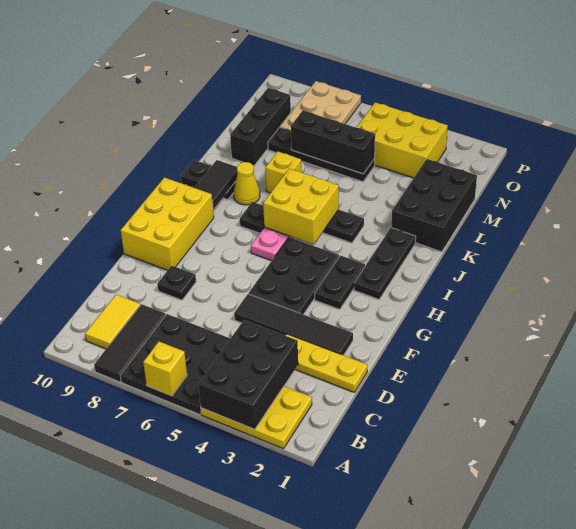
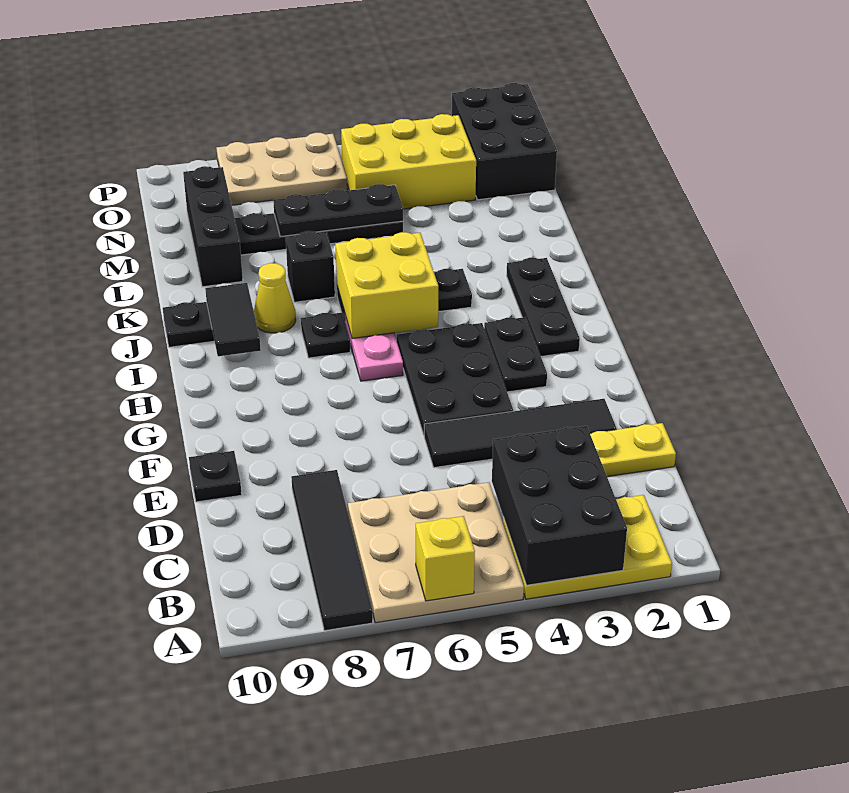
black plate A5:C7 level 1 -> tan plate A5:C7 level 1
black tile A8:C8 level 1 -> black tile A8:D8 level 1
yellow tile B9:C9 level 1 -> none
black plate E8 level 1 -> black plate E10 level 1
yellow brick F9:H10 level 1 -> none
black brick K1:M2 level 1 -> black brick N1:P2 level 1
yellow brick K7 level 1 -> black brick K7 level 1
black brick M5:M7 level 2 -> black plate M5:M7 level 2
tan plate N7:P8 level 1 -> tan plate O6:P8 level 1

